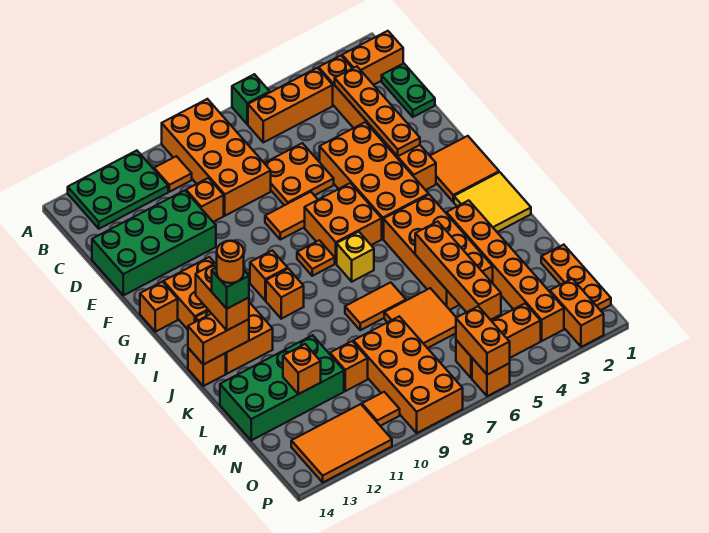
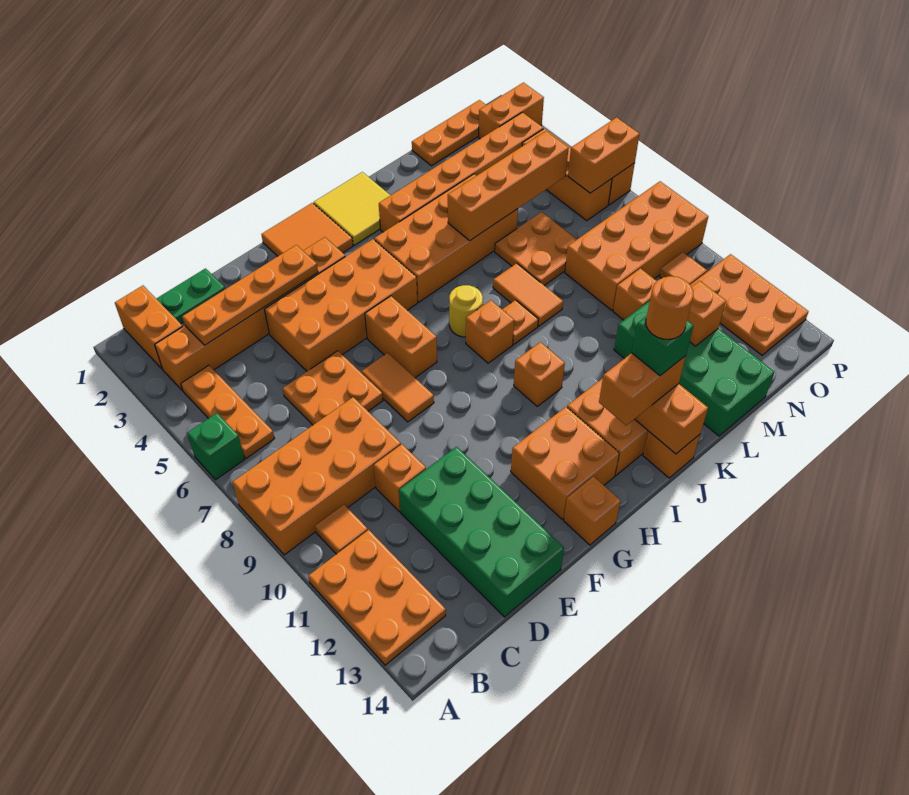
green plate A11:B13 level 1 -> orange plate A11:B13 level 1
orange brick B4:B6 level 1 -> orange plate B4:B6 level 1
orange brick G6:H7 level 1 -> orange brick G6:G7 level 1
orange plate H8 level 1 -> orange plate J8 level 1
orange brick H10 level 1 -> orange brick I8 level 1
yellow brick I7 level 1 -> yellow round brick I7 level 1
orange tile L6:M7 level 1 -> orange plate L6:M7 level 1
orange tile O11:P13 level 1 -> orange plate O11:P13 level 1

